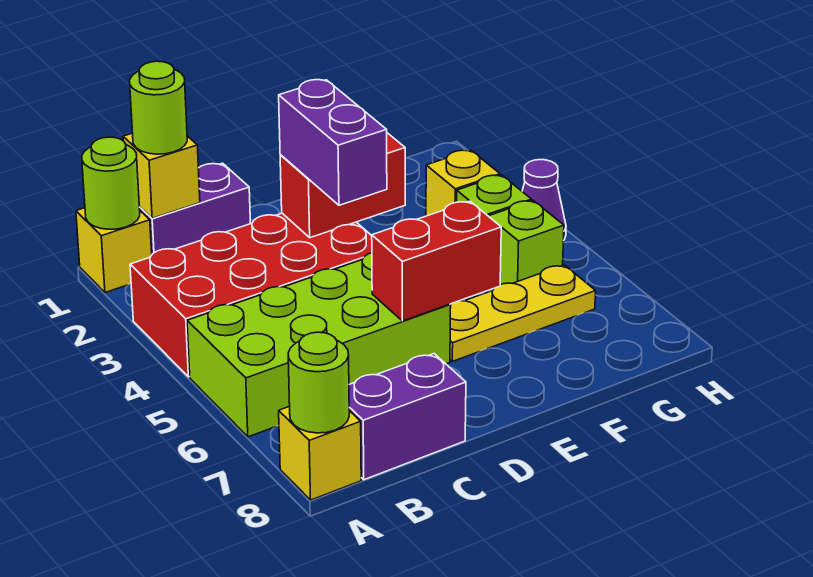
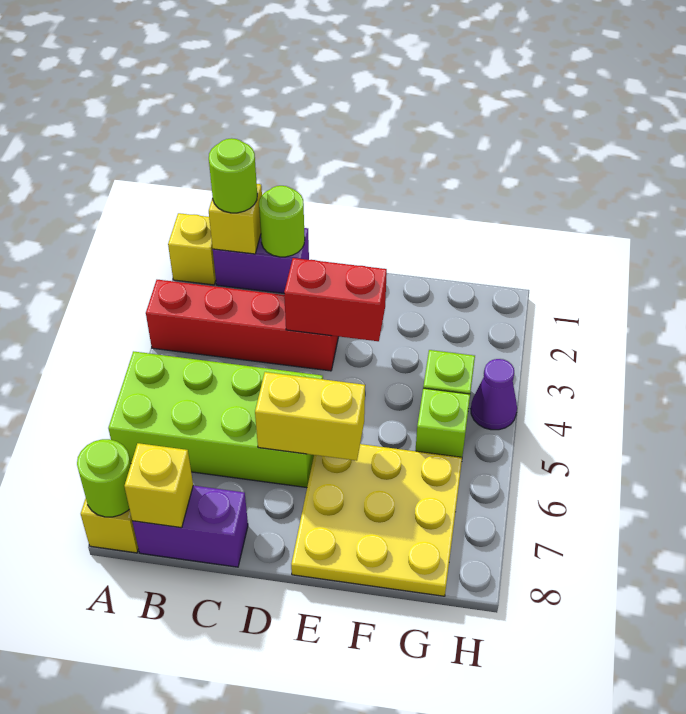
lime round brick A1 level 2 -> lime round brick C1 level 2
red brick A3:D4 level 1 -> red brick A3:D3 level 1
purple brick D3:D4 level 3 -> none
red brick D6:E6 level 2 -> yellow brick D6:E6 level 2
yellow plate E6:G6 level 1 -> yellow plate E6:G8 level 1
yellow brick G3 level 1 -> yellow brick B8 level 2

